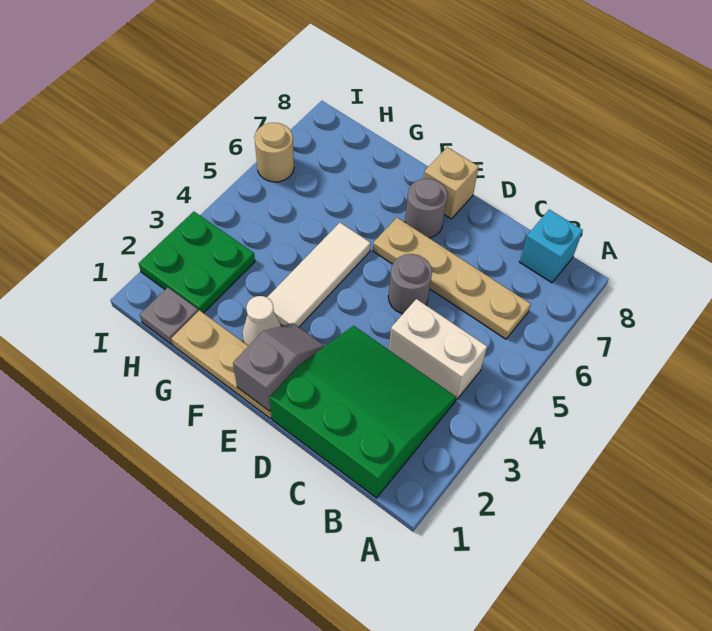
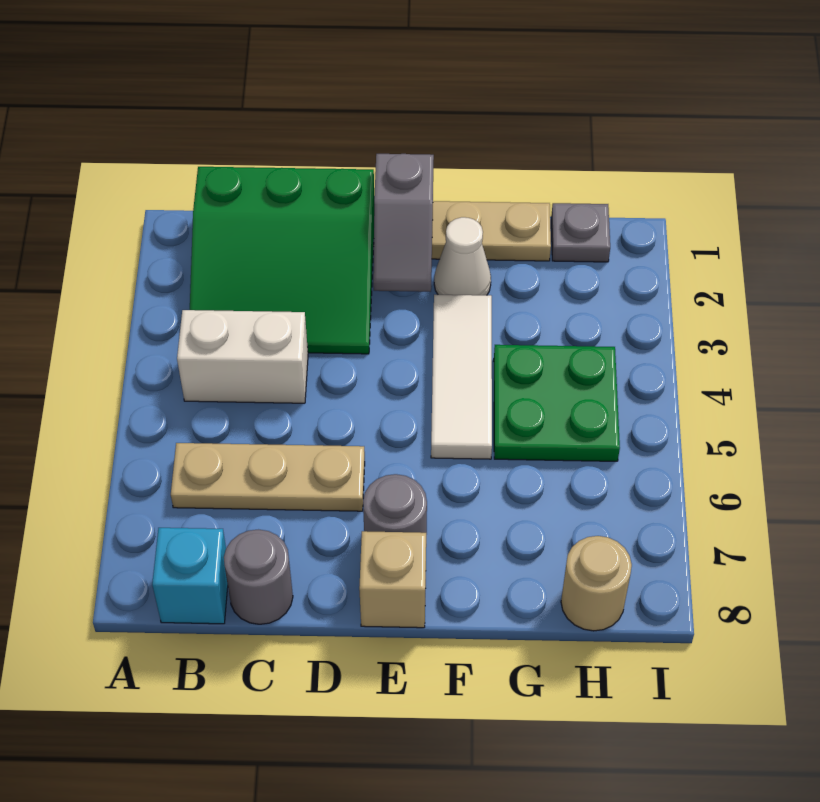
tan plate B6:E6 level 1 -> tan plate B6:D6 level 1
grey round brick D5 level 1 -> grey round brick C8 level 1
green plate H2:I3 level 1 -> green plate G4:H5 level 1
tan round brick I6 level 1 -> tan round brick H8 level 1

